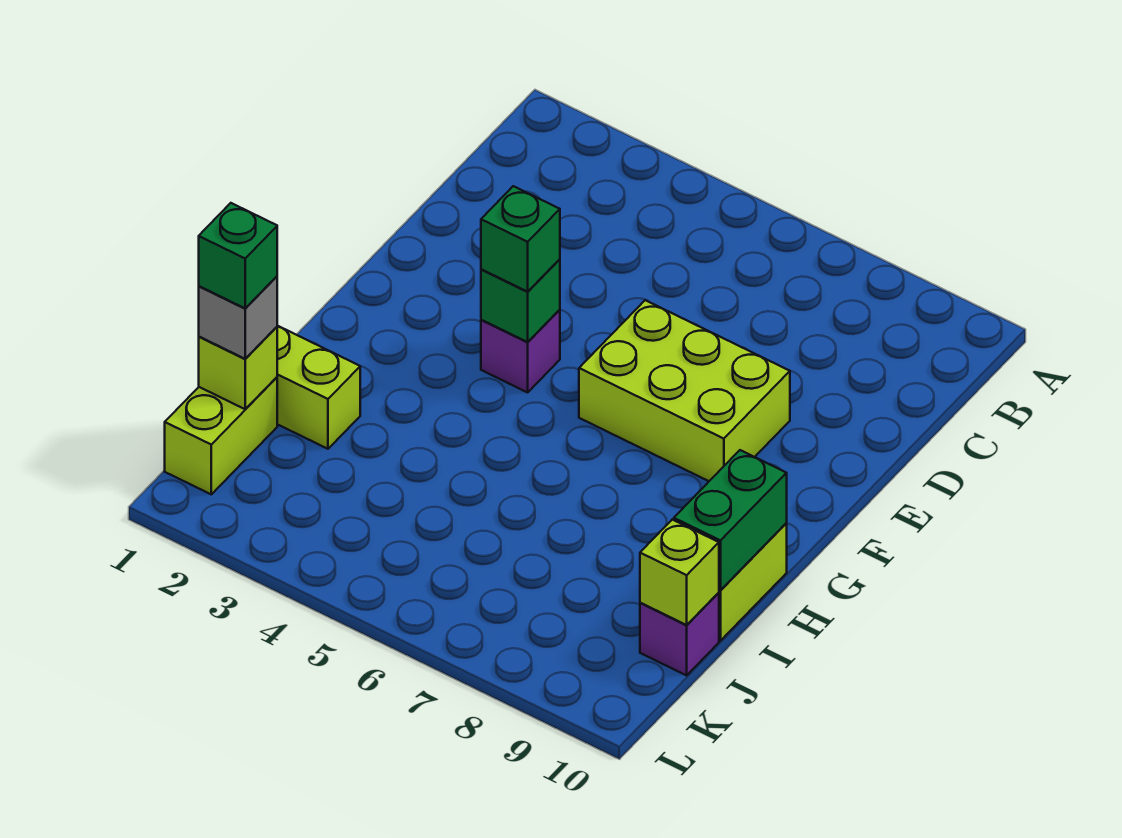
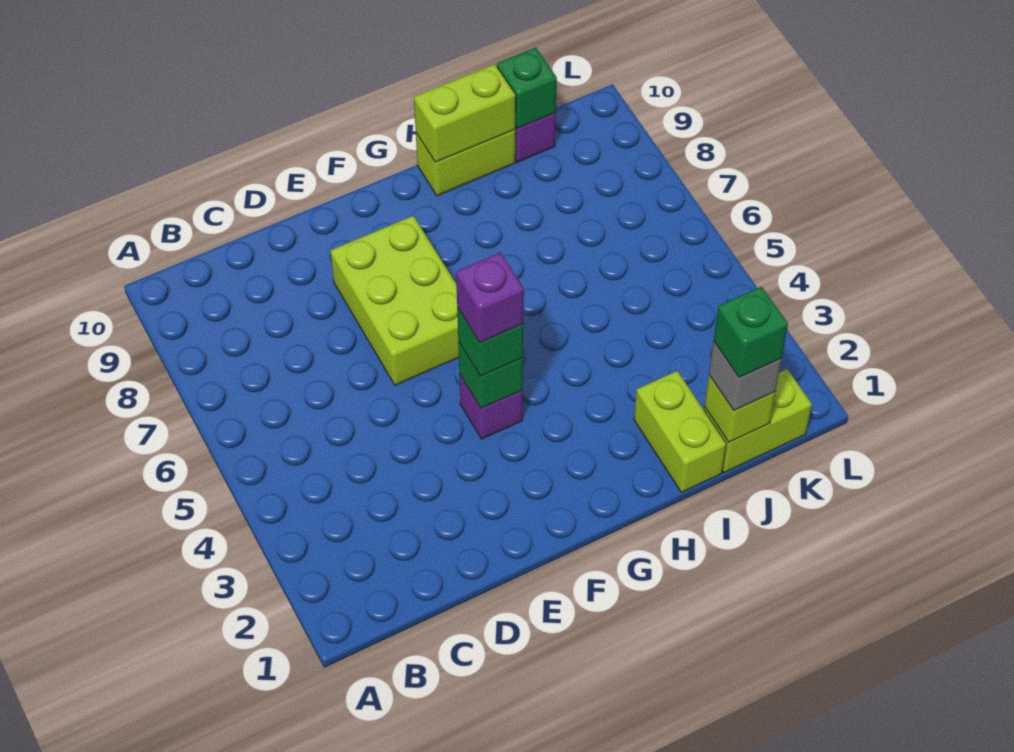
none -> purple brick F4 level 4
green brick H10:I10 level 2 -> lime brick H10:I10 level 2
lime brick J10 level 2 -> green brick J10 level 2

